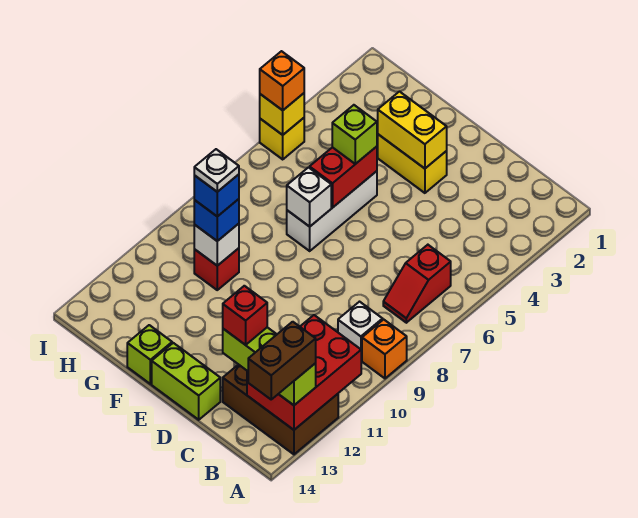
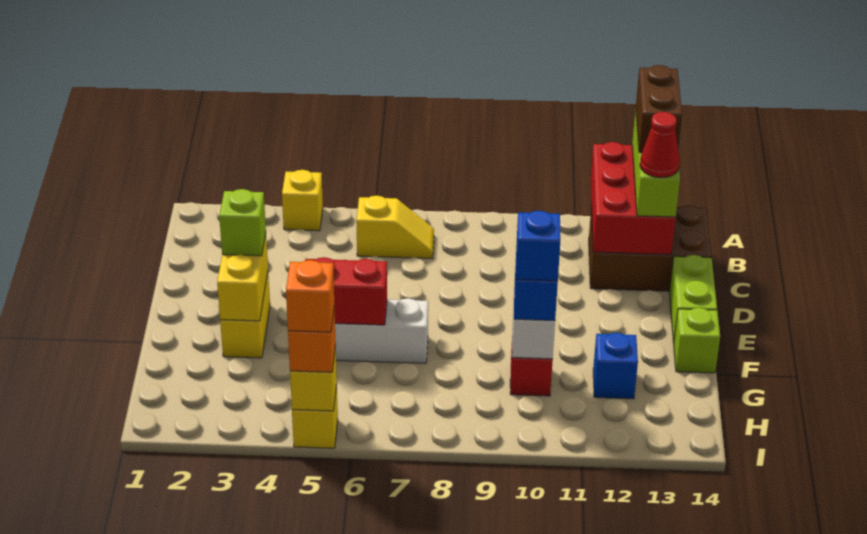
none -> yellow brick A4 level 1
orange brick A9 level 1 -> orange brick I5 level 4
red brick A11:B13 level 2 -> red brick A12:C13 level 2
brown brick A12:C13 level 1 -> brown brick B12:C14 level 1
brown brick A13:A14 level 4 -> brown brick A13:B13 level 4
red slope B6:B7 level 1 top 6 -> yellow slope B6:B7 level 1 top 6
white brick B9 level 1 -> none
red brick C13 level 4 -> red cone C13 level 4
lime brick F5 level 3 -> lime brick E3 level 3
white brick F7 level 2 -> none
white plate G10 level 5 -> none
none -> blue brick G12 level 1

